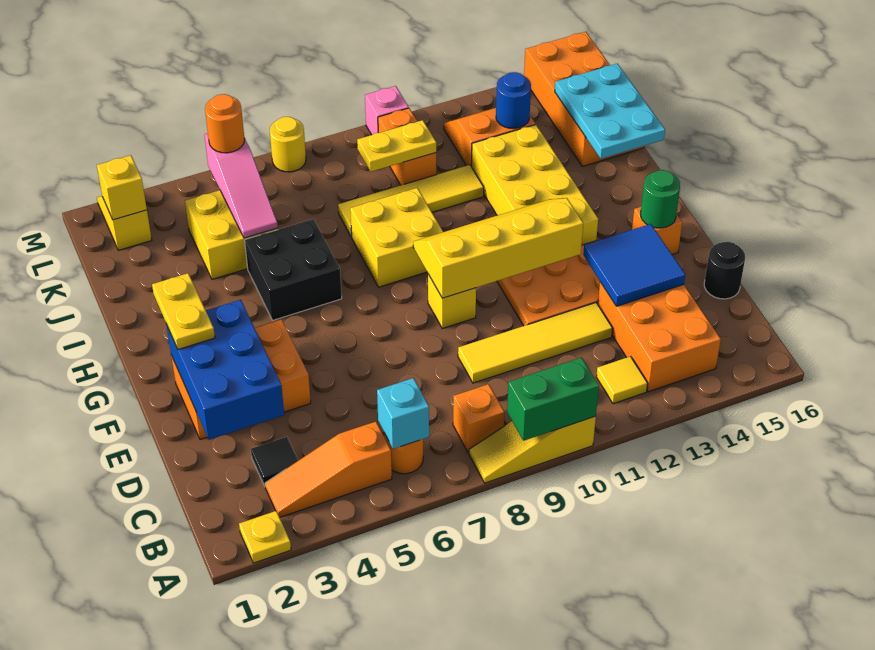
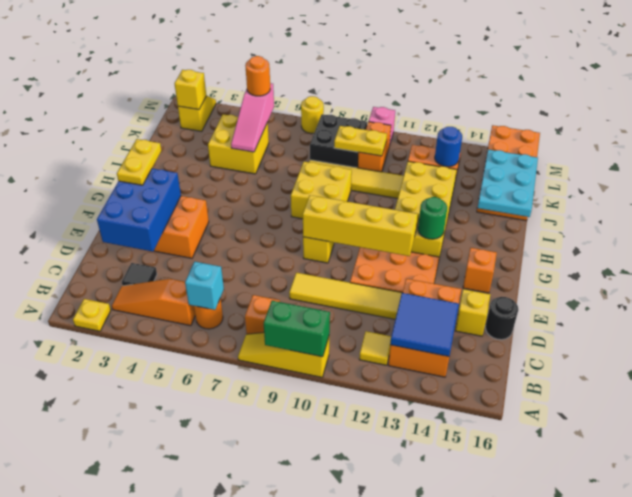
blue tile D13:E14 level 2 -> blue tile B13:C14 level 2
none -> yellow brick D15 level 1
green round brick F15 level 2 -> green round brick G13 level 2
black brick H5:I6 level 1 -> black brick K8:L9 level 1

